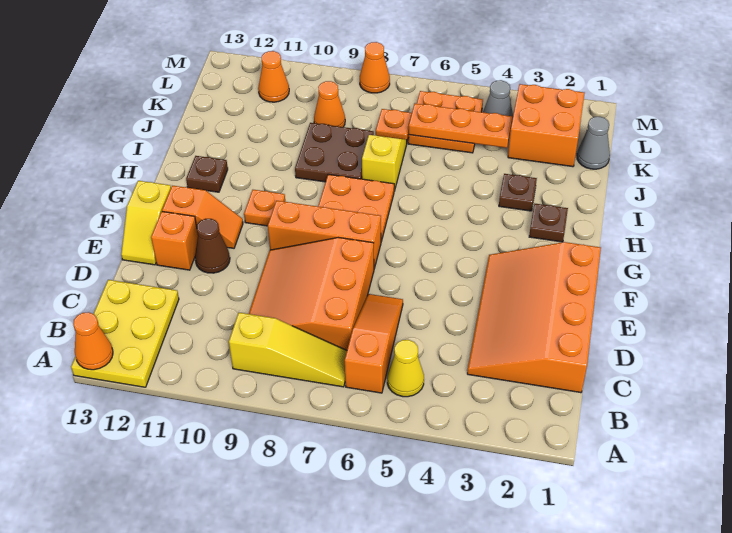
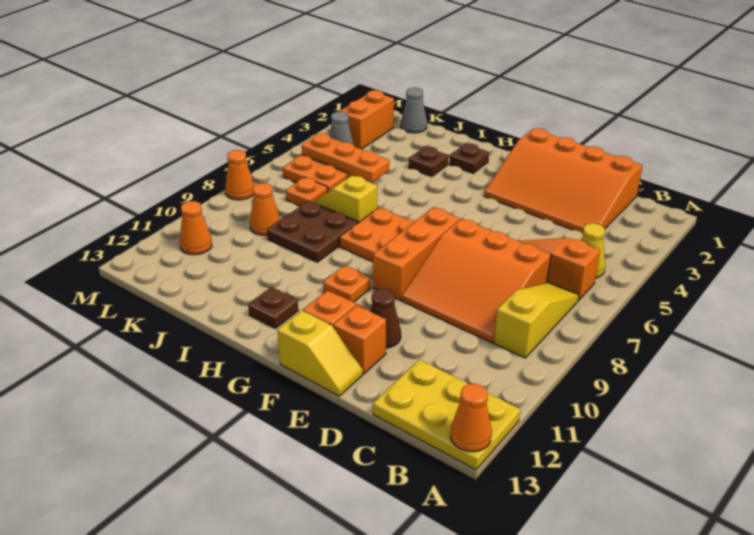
orange brick K2:L3 level 1 -> orange brick L2:L3 level 1
orange plate K4:K6 level 2 -> orange plate J5:L5 level 2

